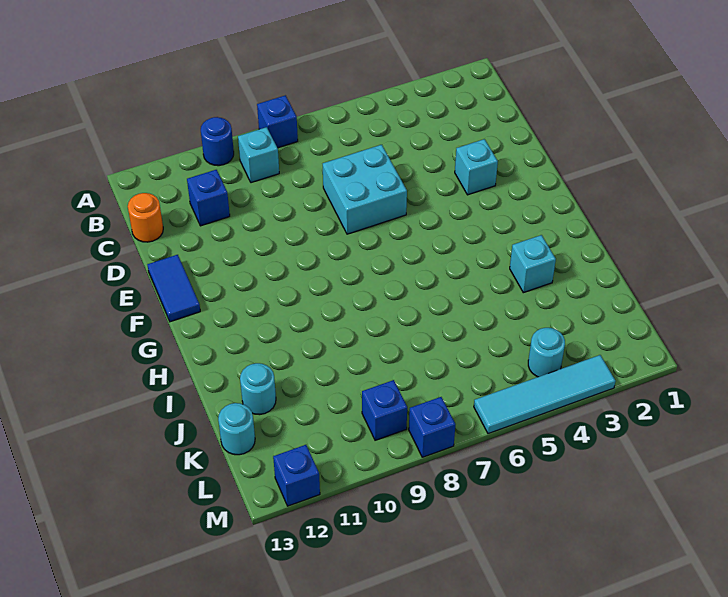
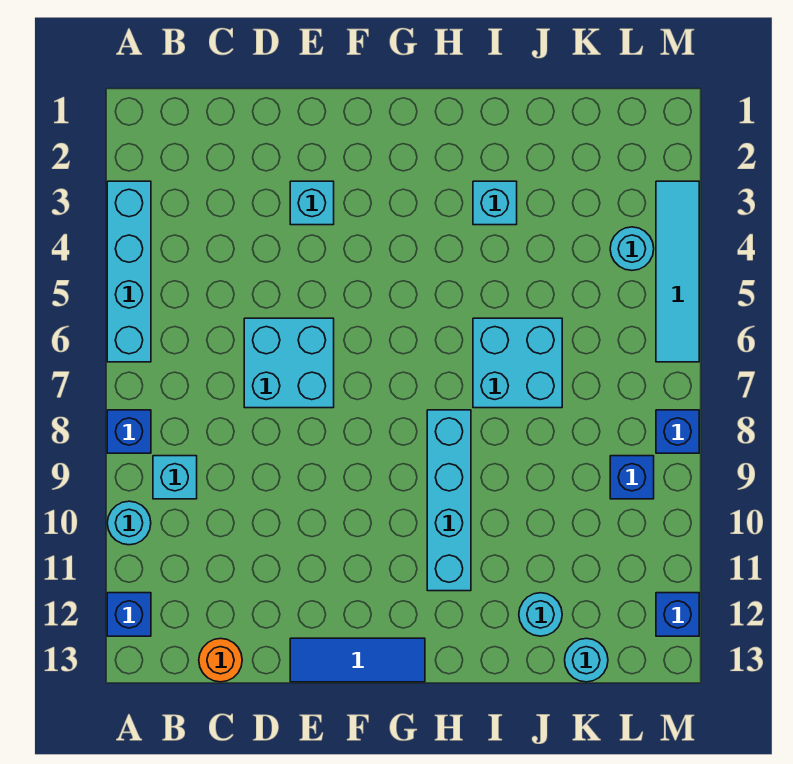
none -> cyan brick A3:A6 level 1
blue round brick A10 level 1 -> cyan round brick A10 level 1
blue brick C11 level 1 -> blue brick A12 level 1
blue tile E13:F13 level 1 -> blue tile E13:G13 level 1
none -> cyan brick H8:H11 level 1
none -> cyan brick I6:J7 level 1

